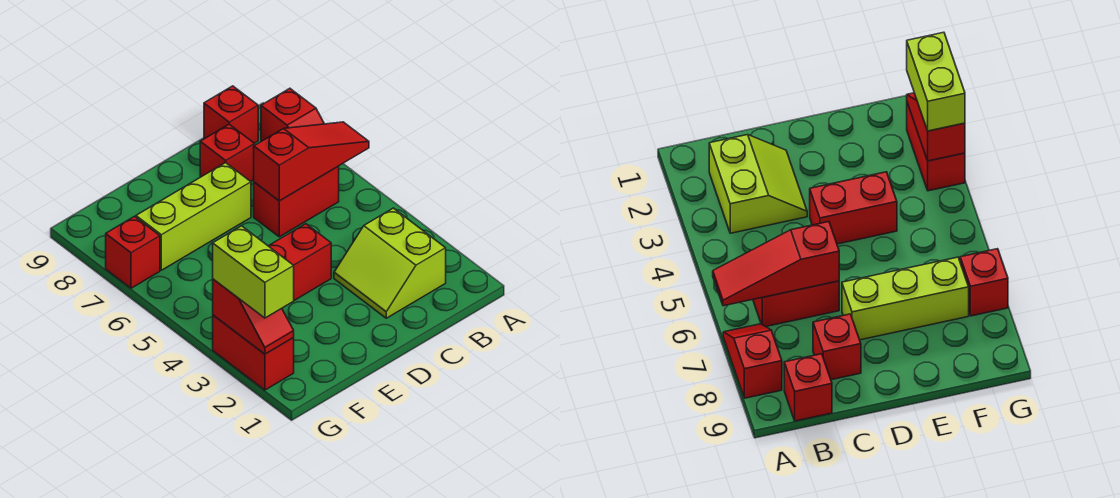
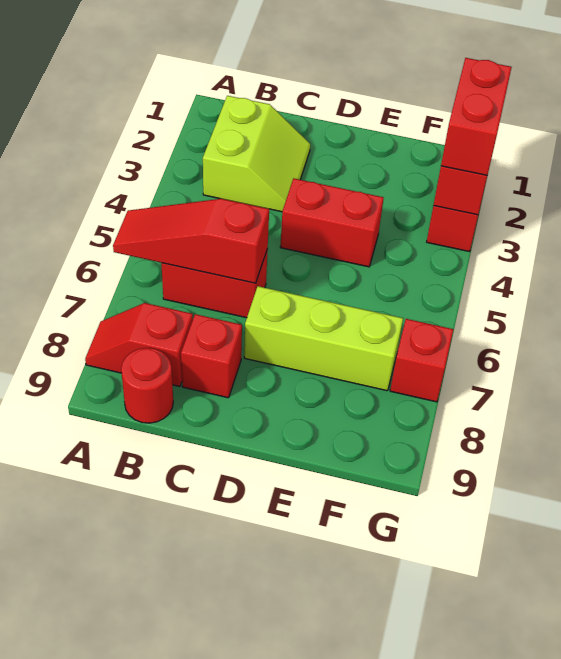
red slope A7:A8 level 1 top 8 -> red slope A8:B8 level 1 top B
red brick B9 level 1 -> red round brick B9 level 1
lime brick G2:G3 level 3 -> red brick G2:G3 level 3

